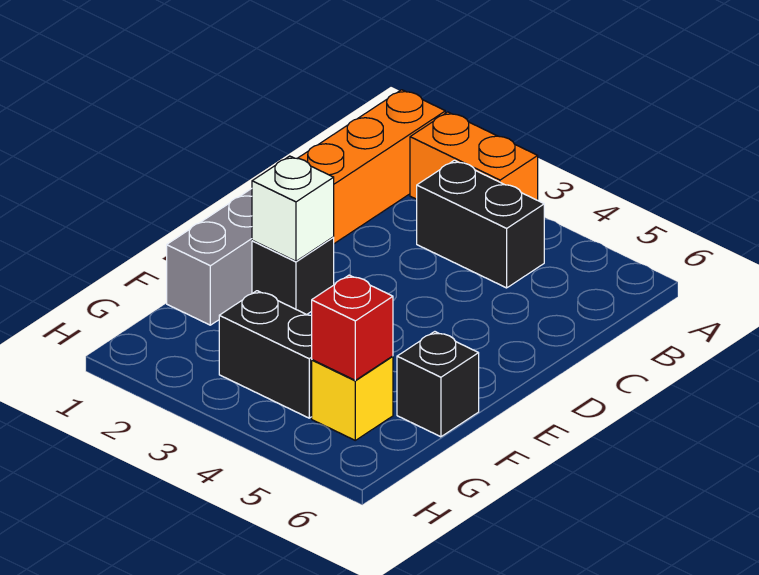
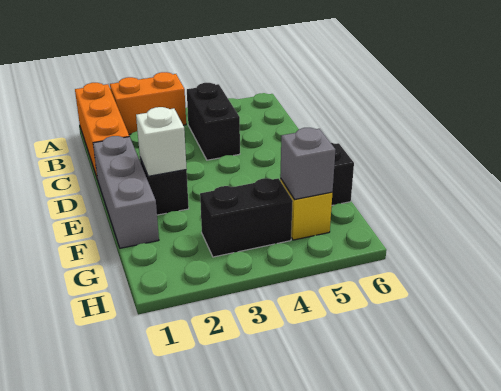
black brick B3:B4 level 1 -> black brick B4:C4 level 1
red brick G5 level 2 -> grey brick G5 level 2

